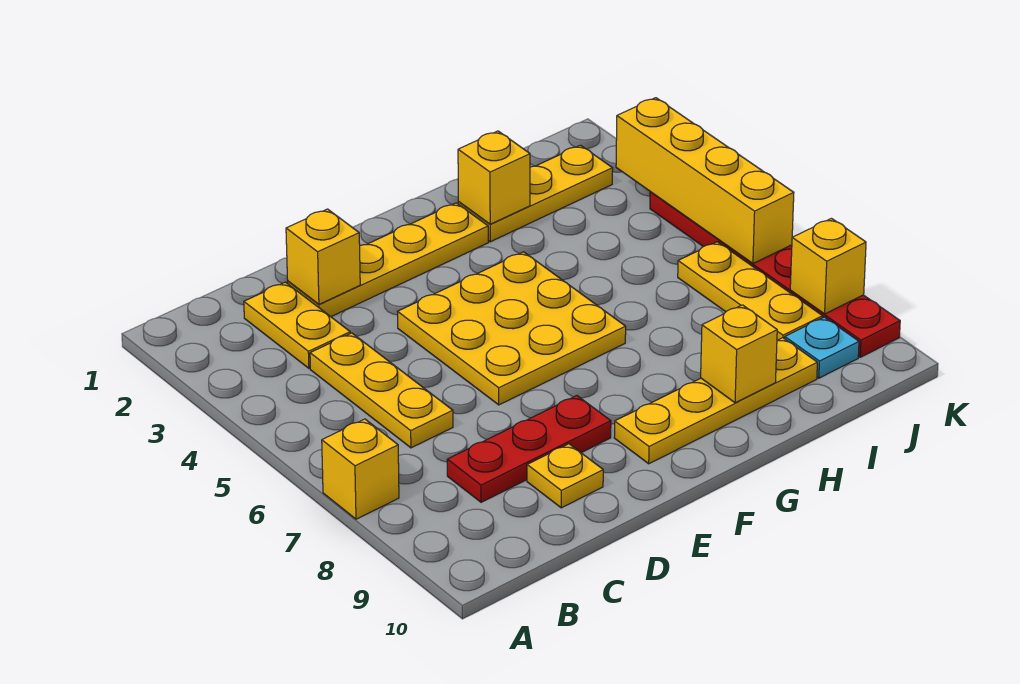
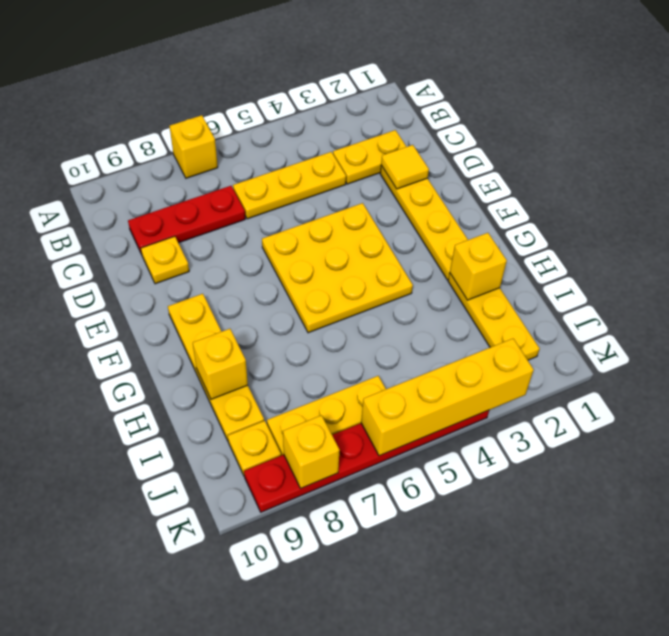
red plate C8:E8 level 1 -> red plate C7:C9 level 1
yellow brick D2 level 2 -> yellow tile D2 level 2
cyan plate J9 level 1 -> yellow plate J9 level 1

